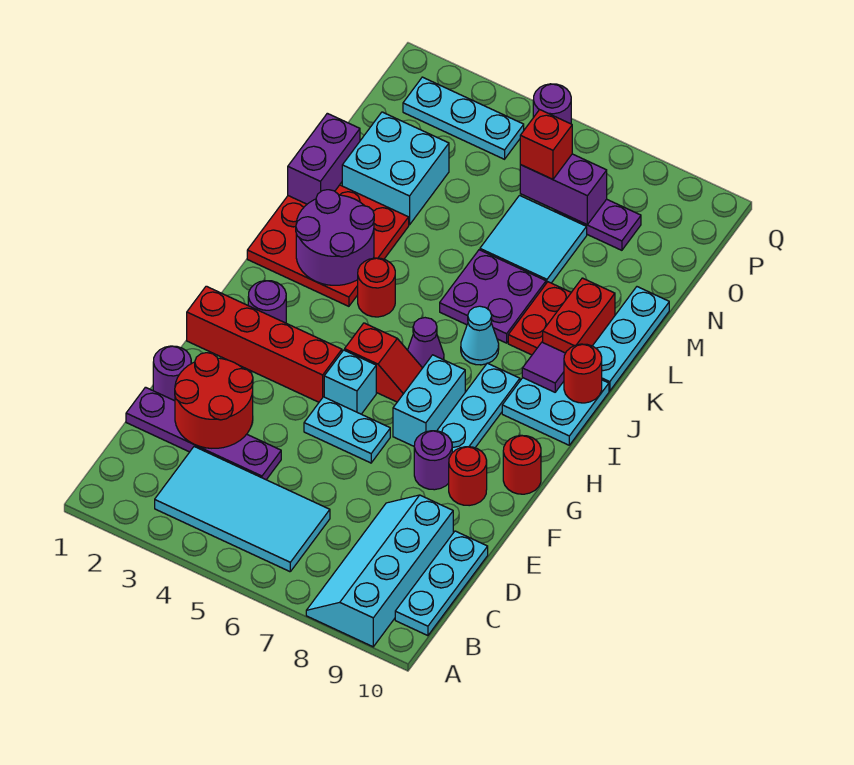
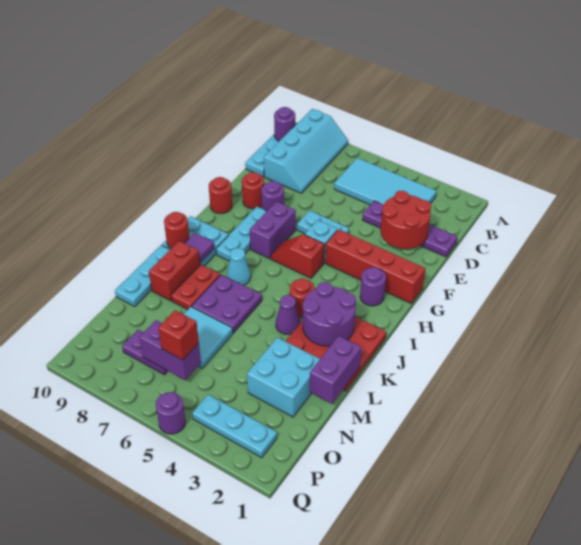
purple round brick E1 level 1 -> purple round brick B10 level 2
cyan brick G7:H7 level 1 -> purple brick G7:H7 level 1
purple cone I6 level 1 -> purple cone K4 level 1

